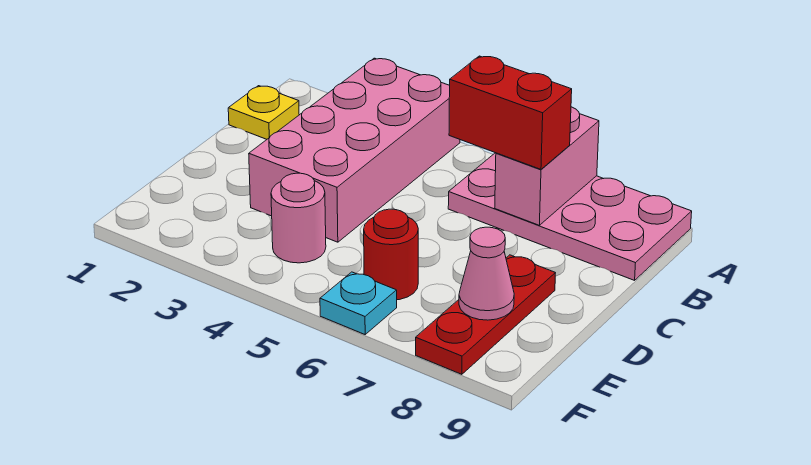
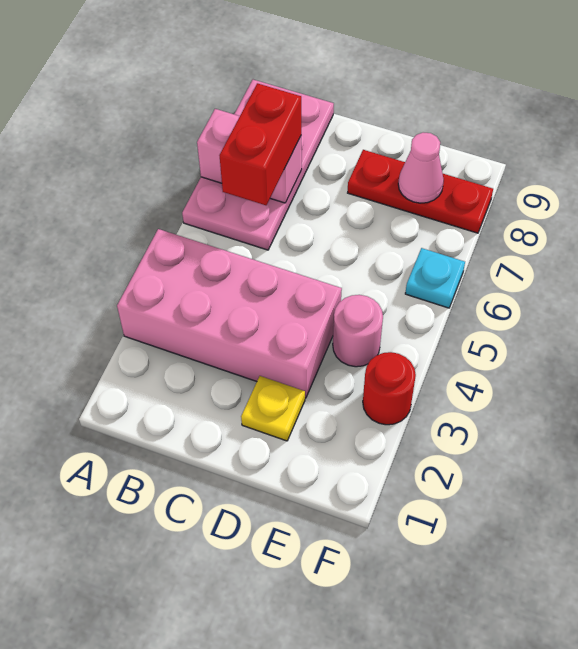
yellow plate B1 level 1 -> yellow plate D2 level 1
red round brick E6 level 1 -> red round brick F3 level 1

